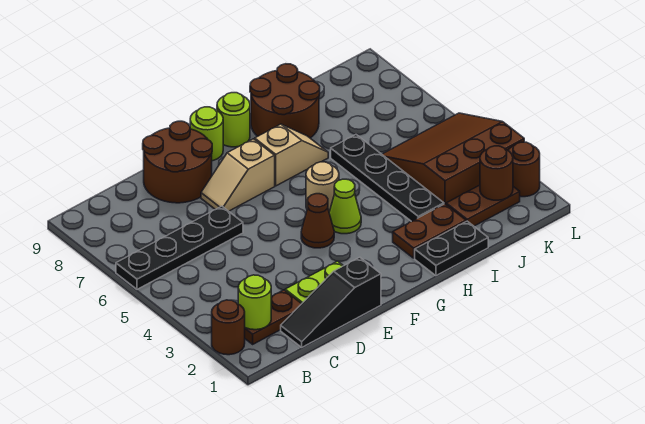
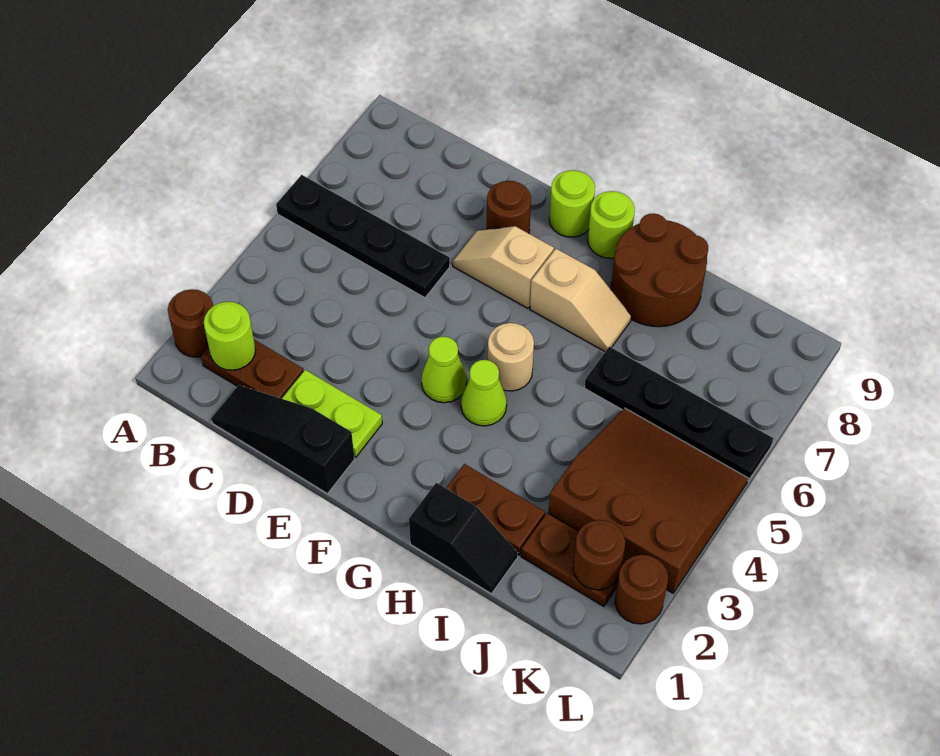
brown round brick D8:E9 level 1 -> brown round brick E8 level 1
brown cone F4 level 1 -> lime cone F4 level 1
black plate H1:I1 level 1 -> black slope H1:I1 level 1 top H
black plate I3:I6 level 1 -> black plate I6:L6 level 1

